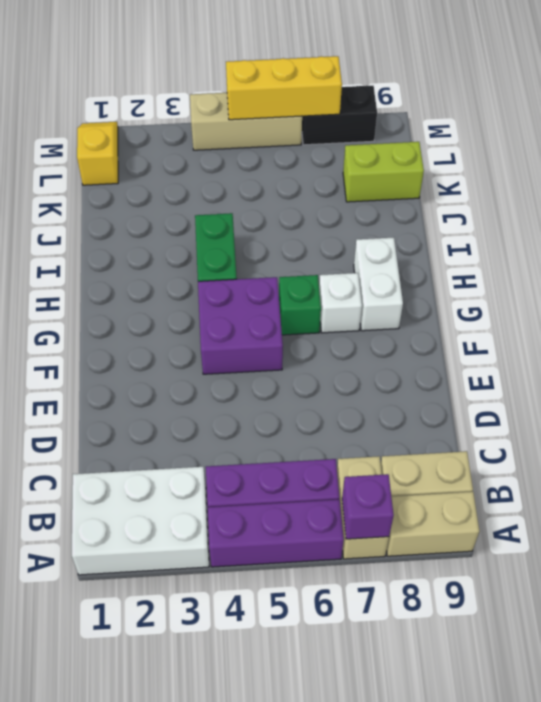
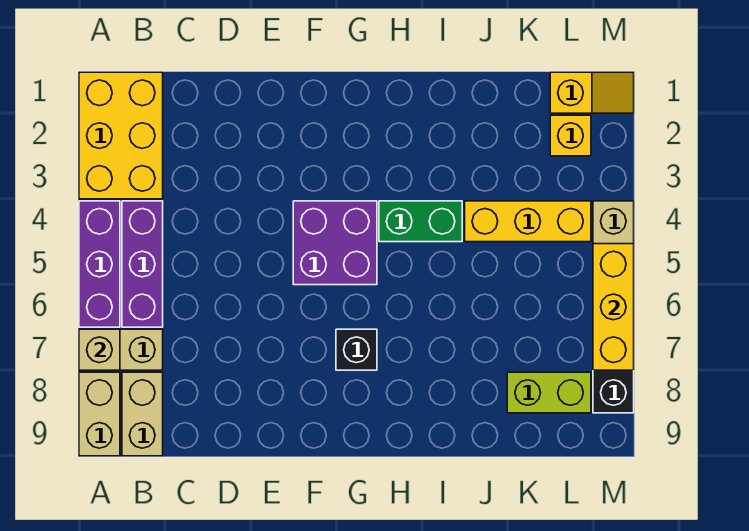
white brick A1:B3 level 1 -> yellow brick A1:B3 level 1
purple brick A7 level 2 -> tan brick A7 level 2
green brick G6 level 1 -> none
white brick G7 level 1 -> black brick G7 level 1
white brick G8:H8 level 1 -> none
none -> yellow brick J4:L4 level 1
lime brick K8:K9 level 1 -> lime brick K8:L8 level 1
none -> yellow brick L2 level 1

